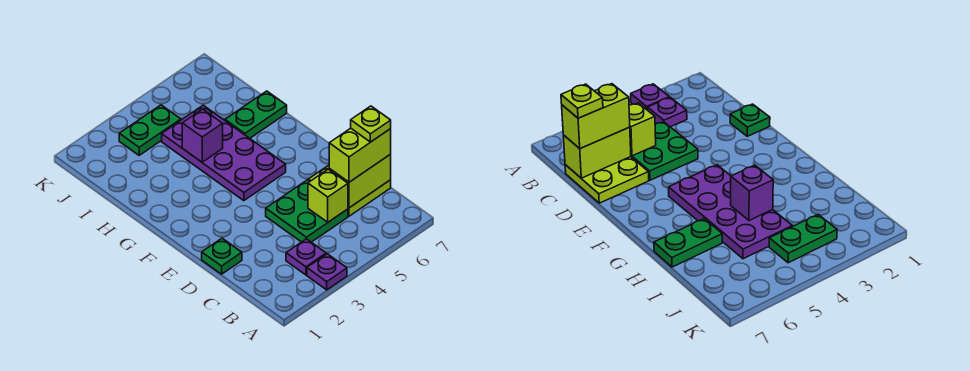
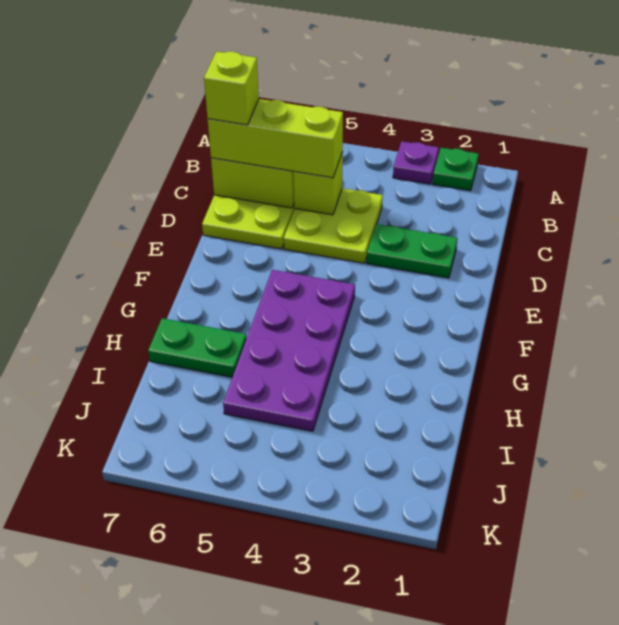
purple plate B3 level 1 -> none
green plate C4:D5 level 1 -> lime plate C4:D5 level 1
lime brick C6:C7 level 3 -> lime brick C5:C7 level 3
lime plate C7 level 4 -> lime brick C7 level 4
green plate D1 level 1 -> green plate A2 level 1
purple brick H4 level 2 -> none
green plate J3:J4 level 1 -> green plate D2:D3 level 1

